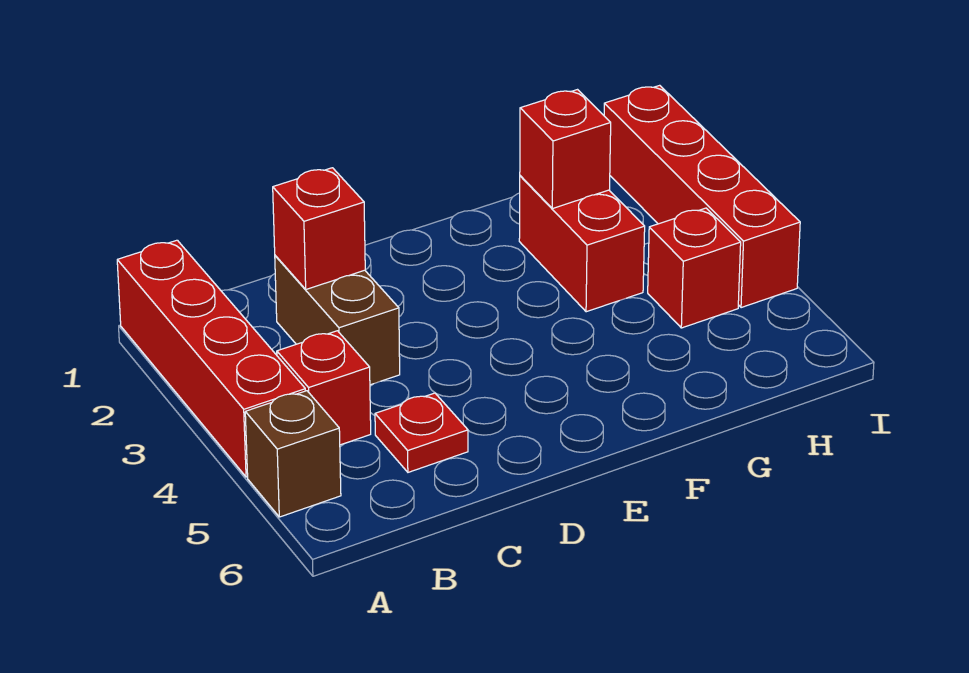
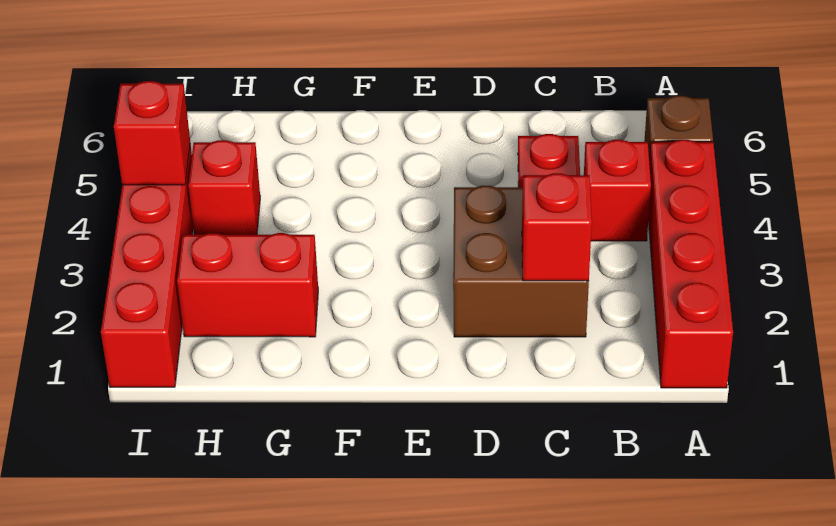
brown brick C2:C3 level 1 -> brown brick C2:D3 level 1
red brick G2:G3 level 1 -> red brick G2:H2 level 1
red brick G2 level 2 -> red brick I4 level 2

